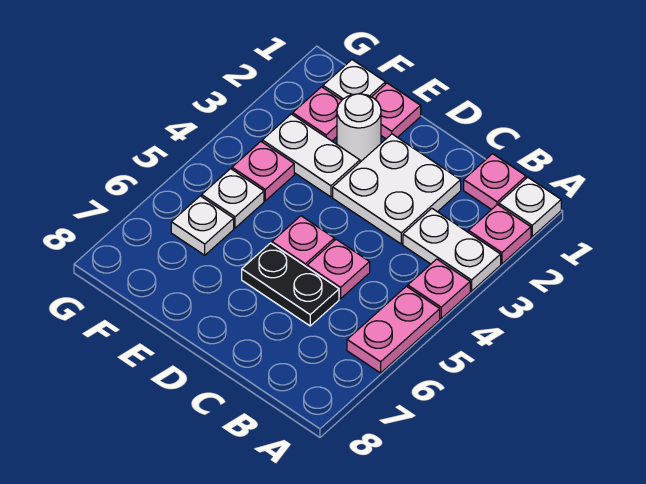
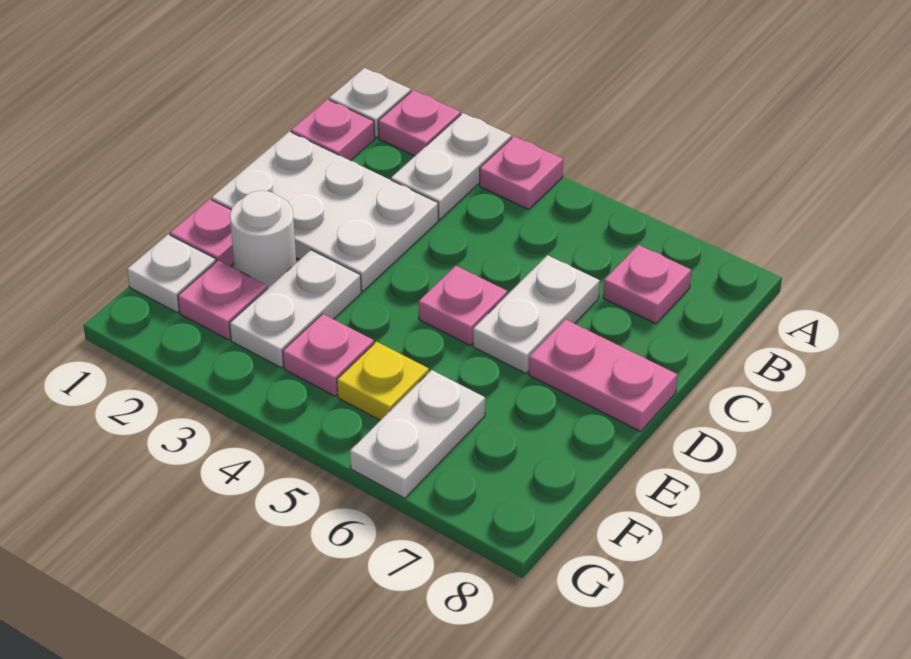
pink plate A5:A6 level 1 -> pink plate D7:D8 level 1
white plate C2:D3 level 1 -> white plate C1:D3 level 1
pink plate C5 level 1 -> pink plate B7 level 1
black plate C6:D6 level 1 -> white plate C6:D6 level 1
white plate F5 level 1 -> yellow plate F5 level 1
white plate F6 level 1 -> white plate F6:G6 level 1

